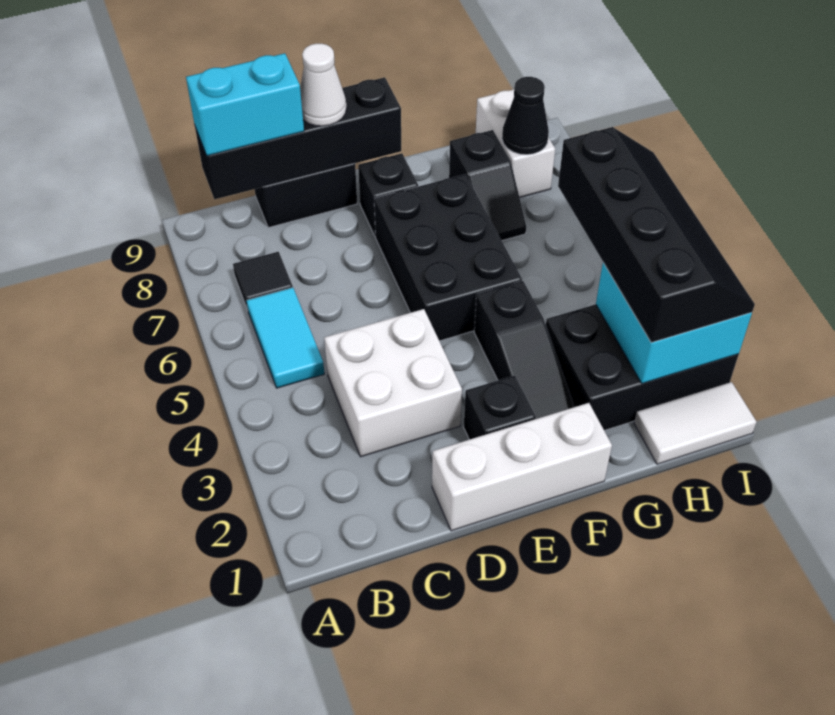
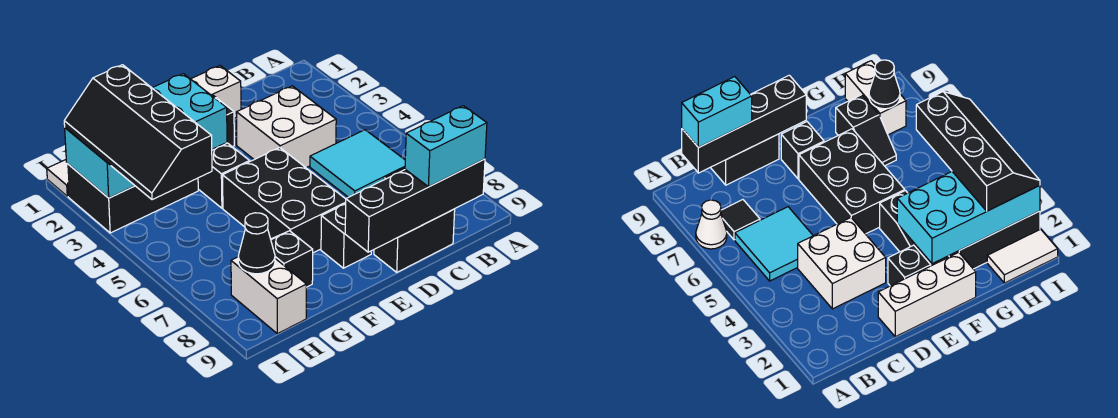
cyan tile B5:B6 level 1 -> cyan tile B5:C6 level 1
white cone D9 level 3 -> white cone A7 level 1
cyan brick H2:I3 level 2 -> cyan brick F2:I3 level 2

